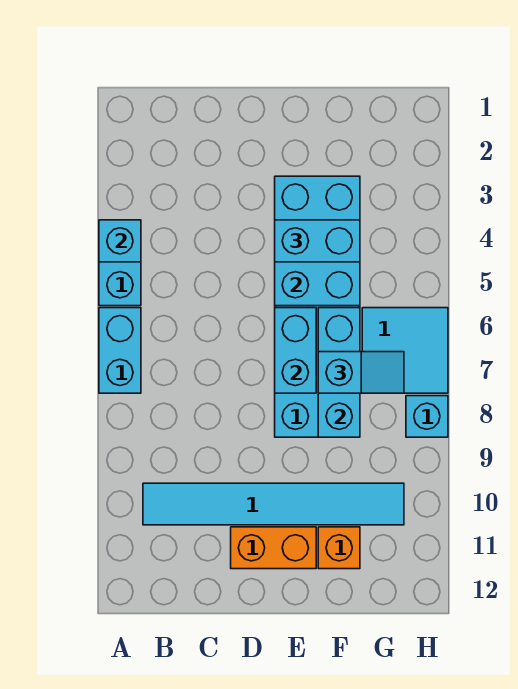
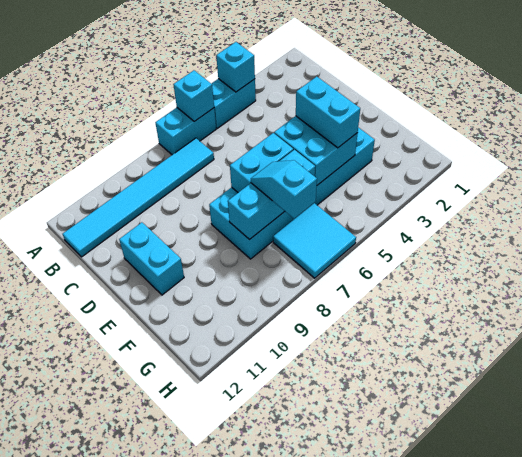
cyan tile B10:G10 level 1 -> cyan tile B7:B12 level 1
orange brick D11:E11 level 1 -> cyan brick D11:E11 level 1
cyan slope F7:G7 level 3 top F -> cyan slope F7:G7 level 3 top G
orange brick F11 level 1 -> none
cyan brick H8 level 1 -> cyan brick A6 level 2

